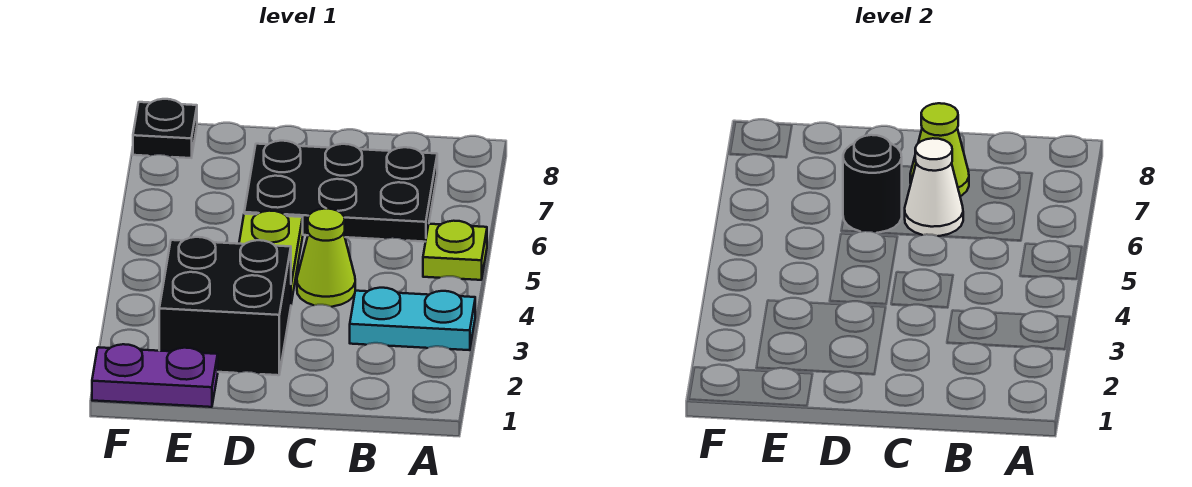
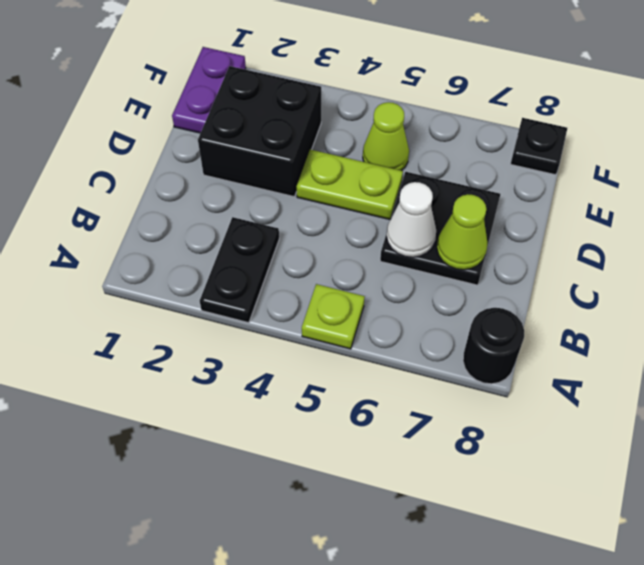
cyan plate A3:B3 level 1 -> black plate A3:B3 level 1
black plate B6:D7 level 1 -> black plate C6:D7 level 1
lime cone C4 level 1 -> lime cone E5 level 1
black round brick D6 level 2 -> black round brick A8 level 1

